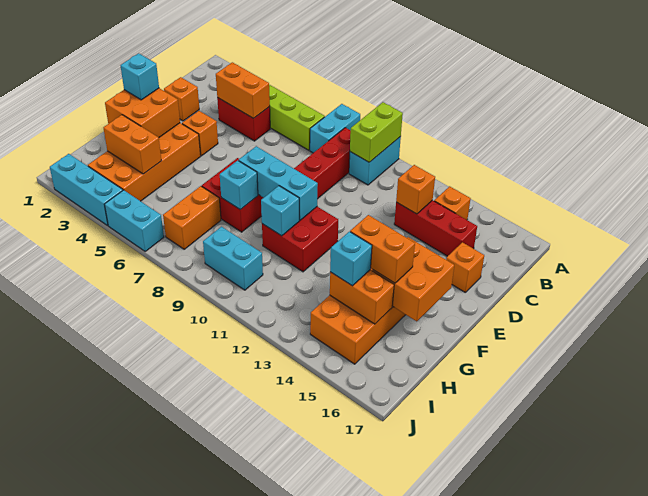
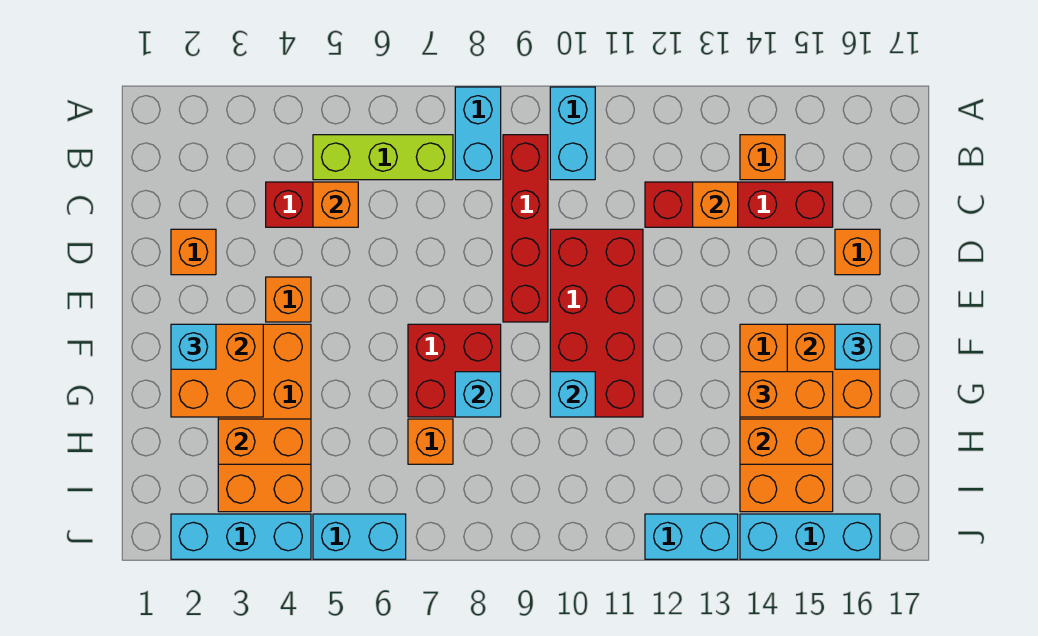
lime brick A10:B10 level 2 -> none
orange brick C4:C5 level 2 -> orange brick C5 level 2
red brick C13:C15 level 1 -> red brick C12:C15 level 1
cyan brick F8:F10 level 2 -> cyan brick J14:J16 level 1
red brick F10:G11 level 1 -> red brick D10:G11 level 1
orange brick H7:I7 level 1 -> orange brick H7 level 1
cyan brick H14 level 3 -> cyan brick F16 level 3
cyan brick I9:I10 level 1 -> cyan brick J12:J13 level 1

